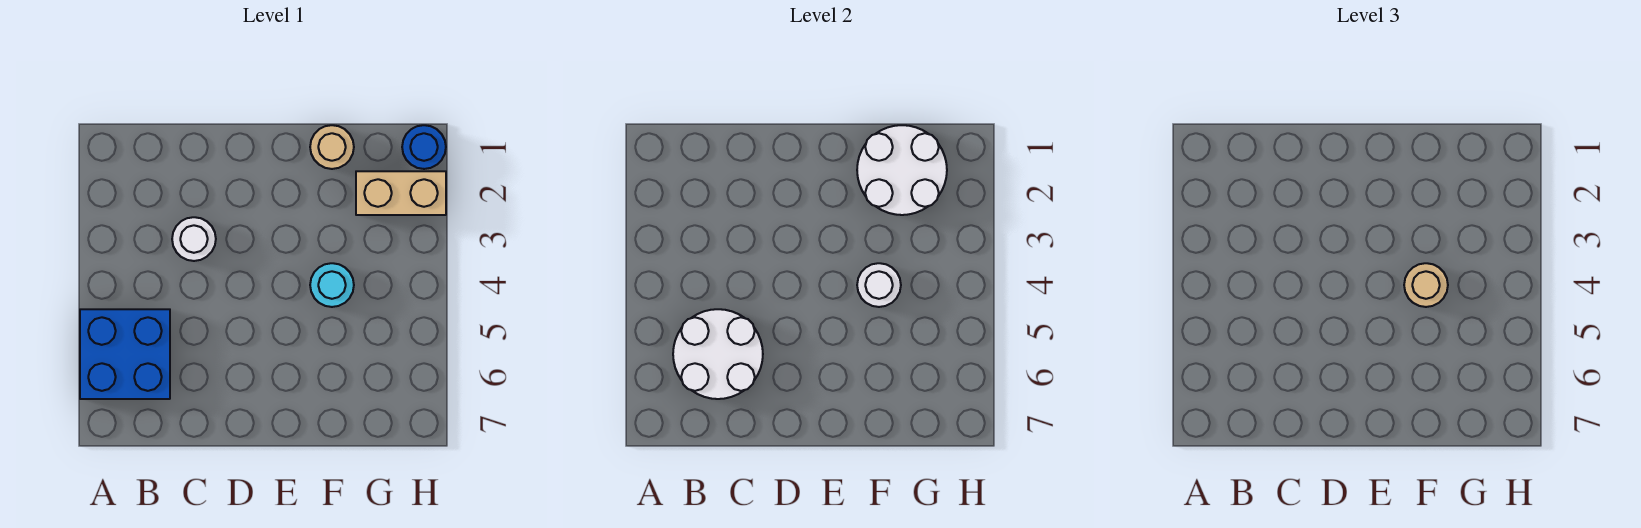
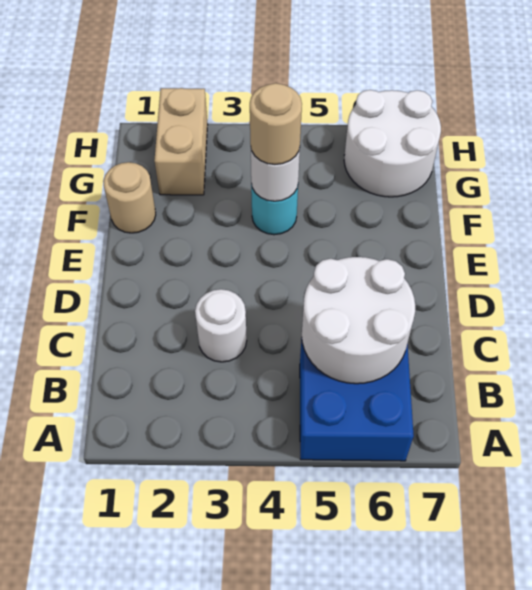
white round brick F1:G2 level 2 -> white round brick G6:H7 level 1
blue round brick H1 level 1 -> none

